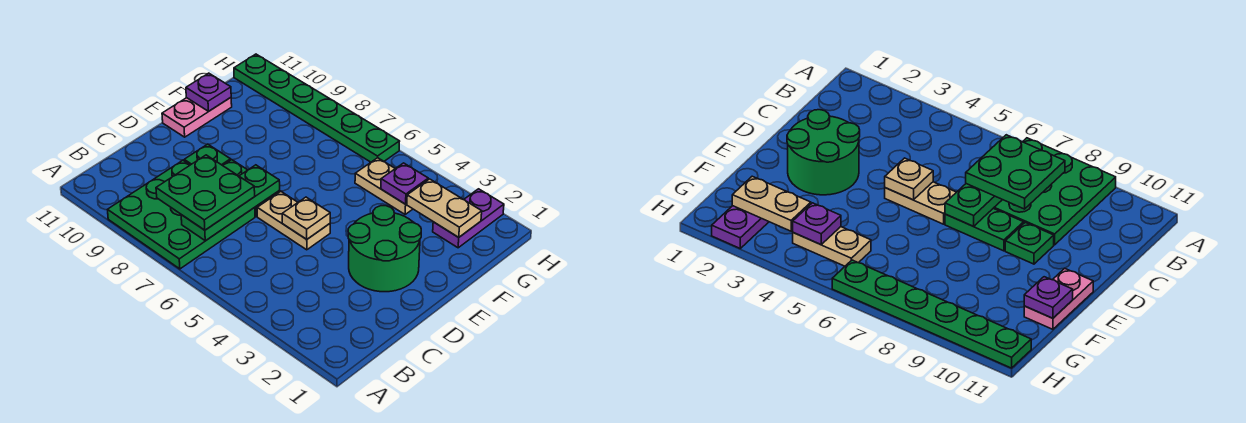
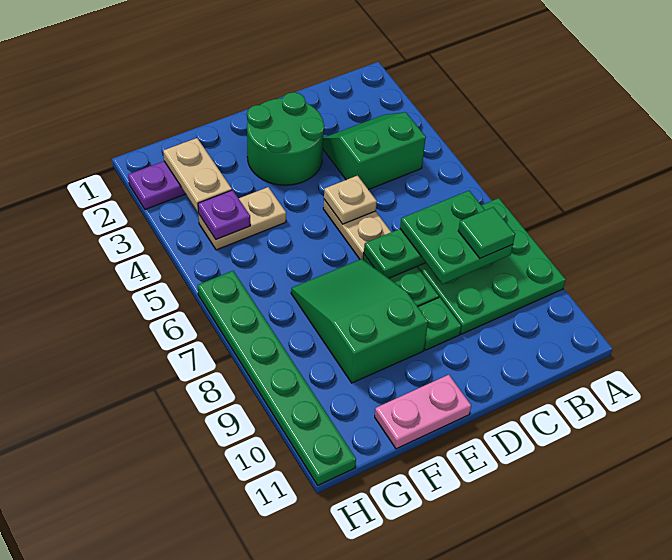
none -> green slope B3:C4 level 1 top 4
none -> green tile B8 level 4
none -> green slope E7:F9 level 1 top 9
purple plate F11 level 2 -> none
tan plate G4:G5 level 1 -> tan plate F4:G4 level 1

